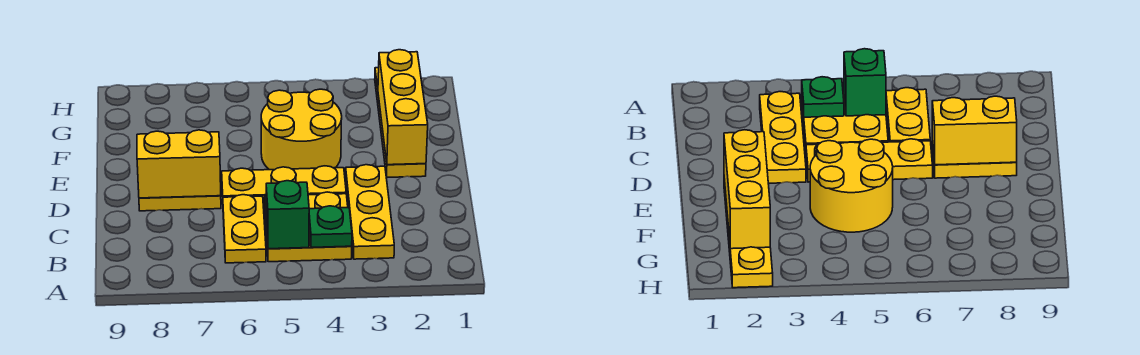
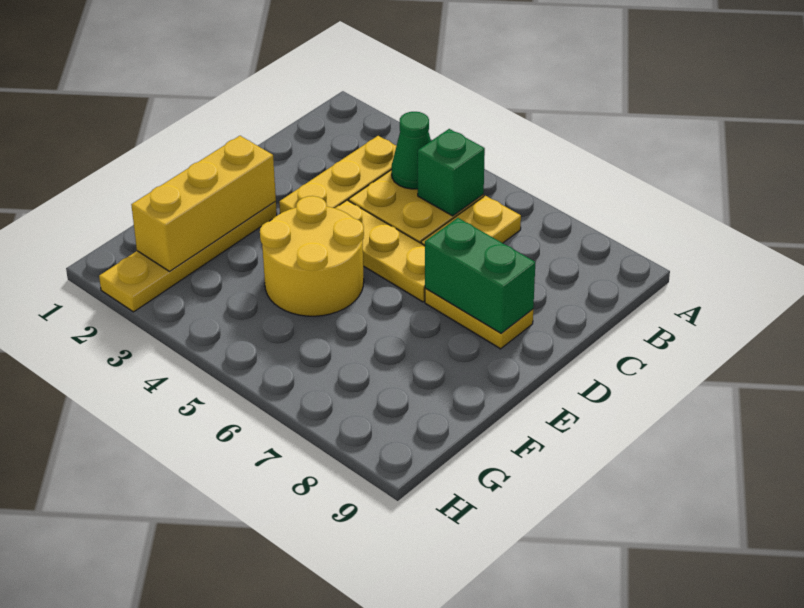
green plate B4 level 2 -> green cone B4 level 2
yellow brick D7:D8 level 2 -> green brick D7:D8 level 2

